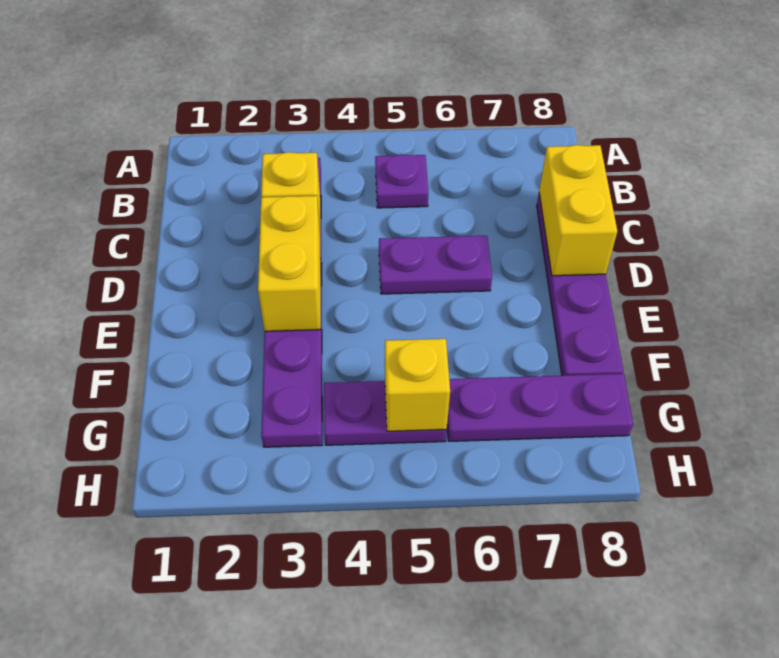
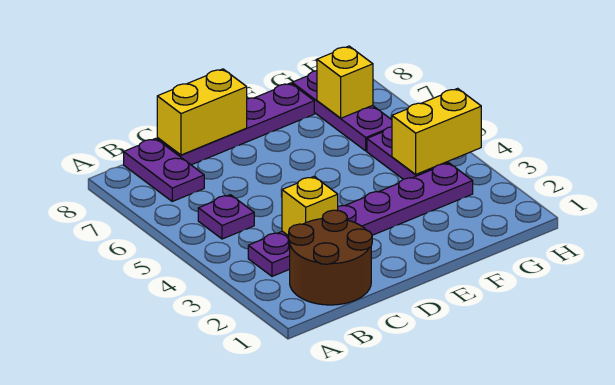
none -> brown round brick B1:C2 level 1
yellow brick D3:E3 level 2 -> yellow brick G4:H4 level 2
purple plate D5:D6 level 1 -> purple plate B7:B8 level 1
yellow brick G5 level 2 -> yellow brick G7 level 2

